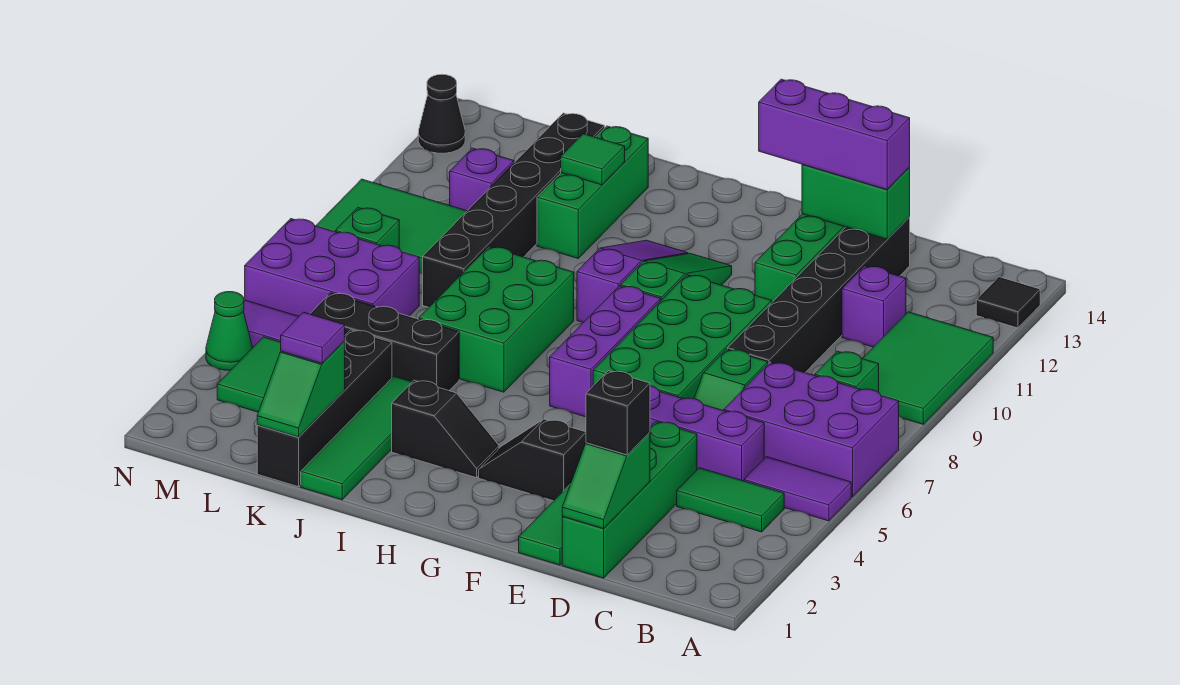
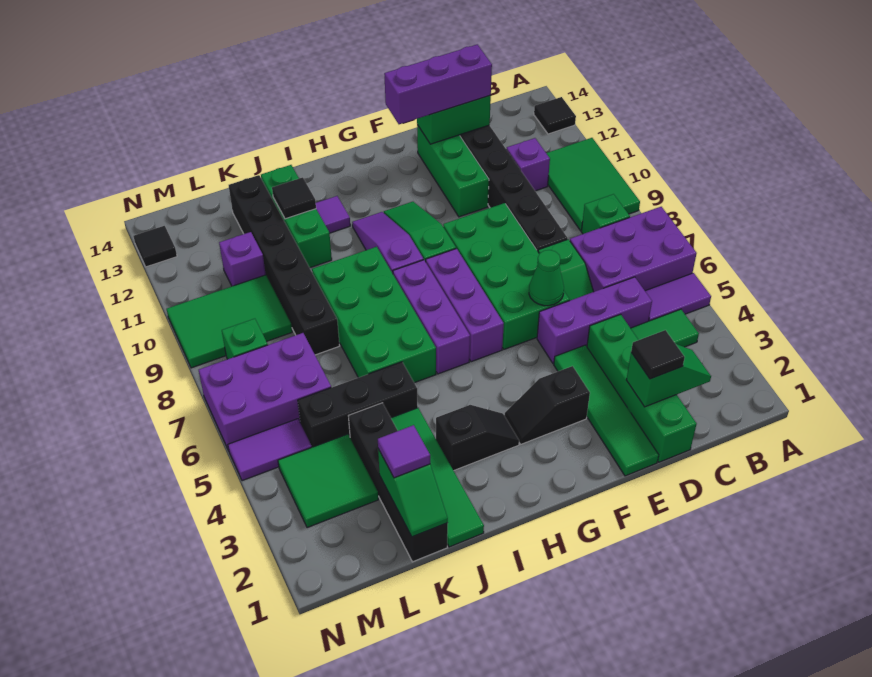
green slope D1:D2 level 2 top 2 -> green slope C2:D2 level 2 top D
black brick D2 level 3 -> black tile D2 level 3
none -> purple brick H6:H8 level 1
green brick I6:J8 level 1 -> green brick I6:J9 level 1
none -> purple tile I12 level 1
green tile J12 level 2 -> black tile J12 level 2
green cone N4 level 1 -> green cone E6 level 2
black cone N13 level 1 -> black tile N13 level 1

